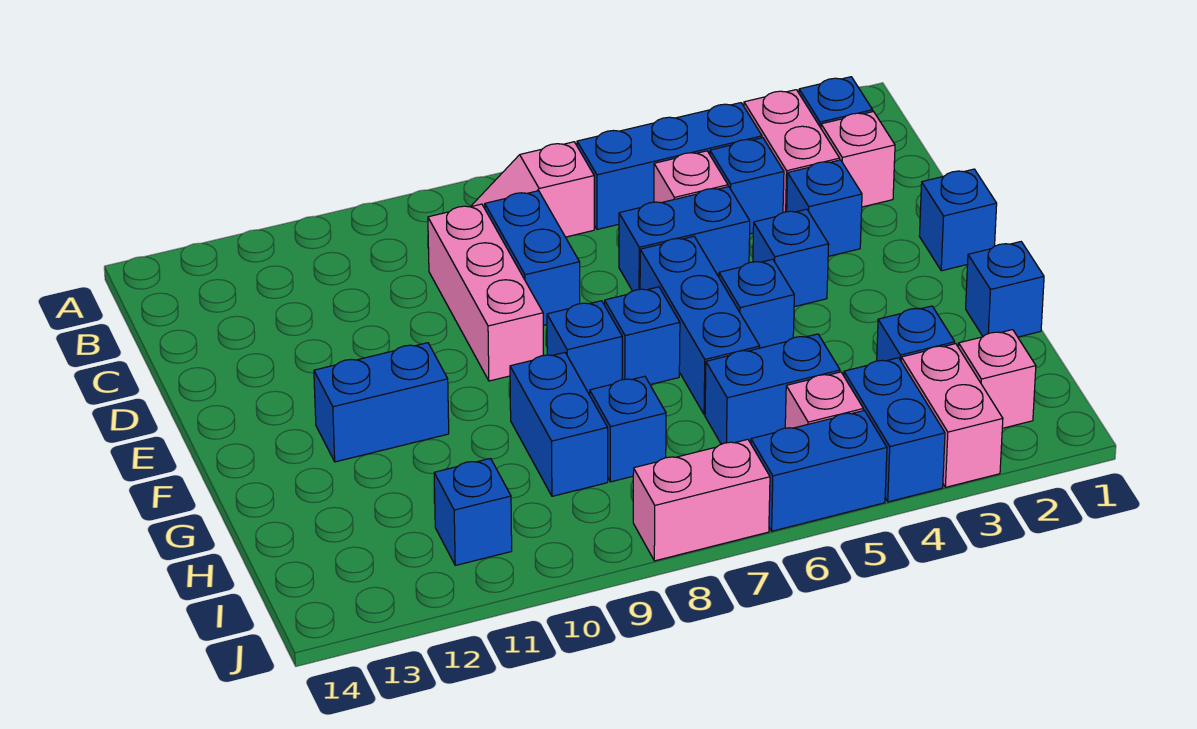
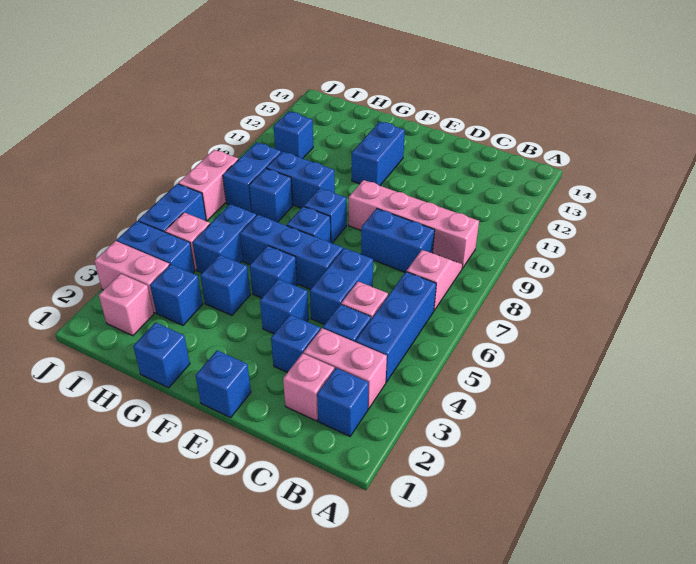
pink brick C9:E9 level 1 -> pink brick B9:E9 level 1
none -> blue brick G4 level 1
none -> blue brick I8:I9 level 1

